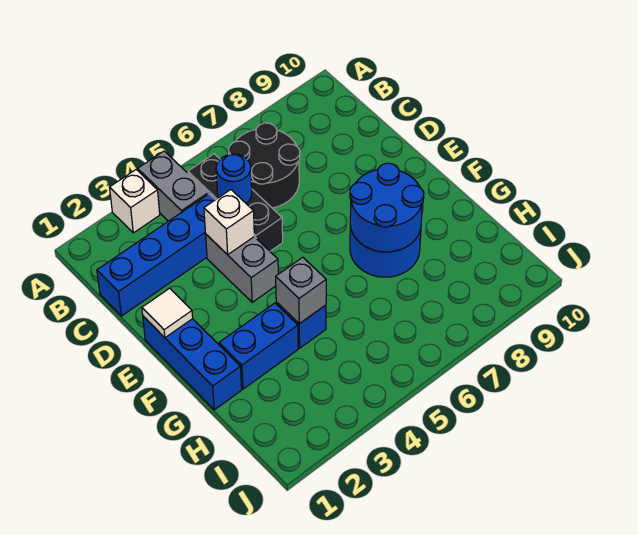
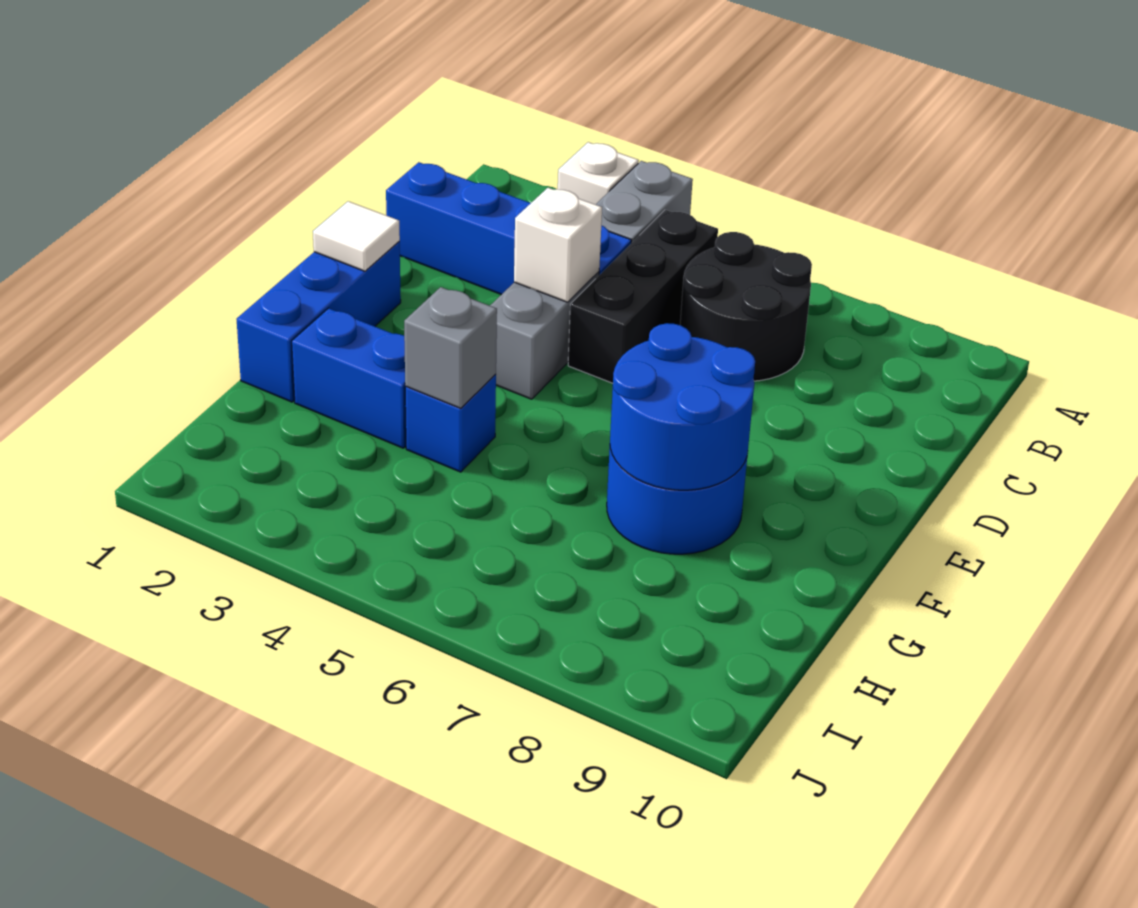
blue round brick C5 level 2 -> none

